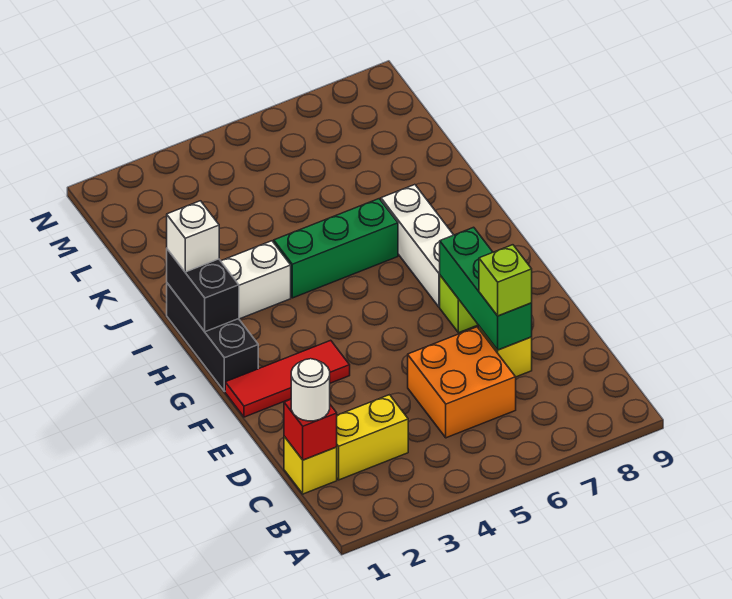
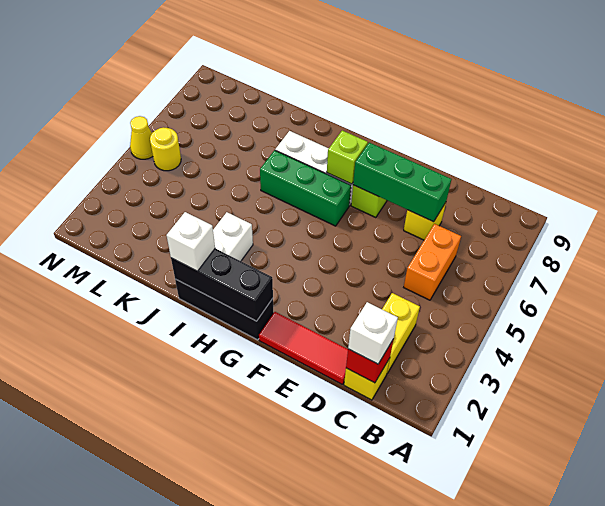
white round brick C1 level 3 -> white brick C1 level 3
orange brick C5:D6 level 1 -> orange brick C5:C6 level 1
lime brick D7 level 3 -> lime brick G7 level 2
red tile F1:F3 level 1 -> red tile D1:F1 level 1
black brick H1:I1 level 2 -> black brick G1:I1 level 2
green brick I4:I6 level 1 -> green brick G6:I6 level 1
none -> yellow round brick M5 level 1
none -> yellow cone N5 level 1

